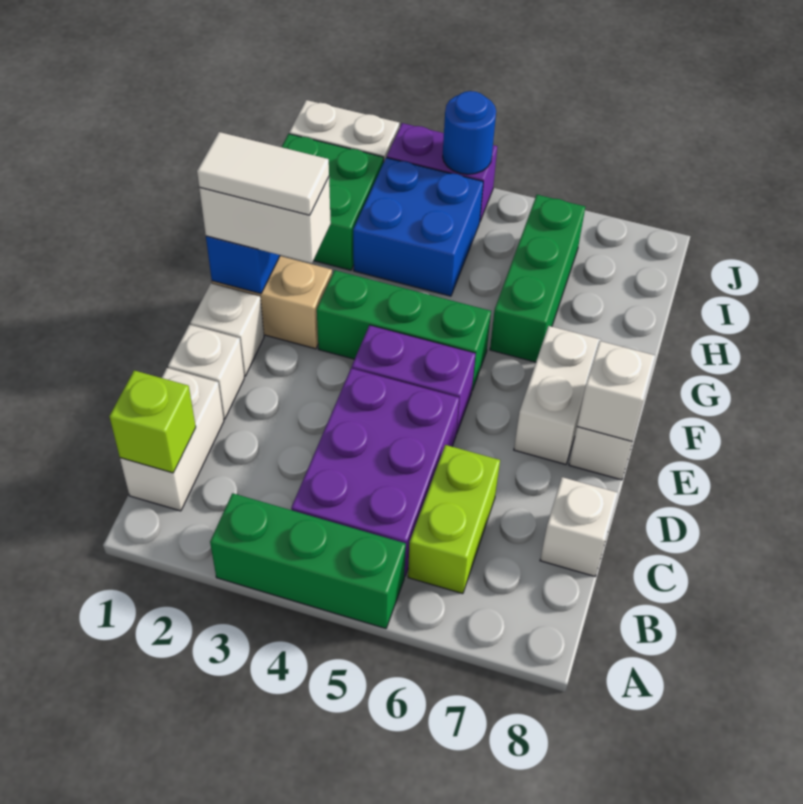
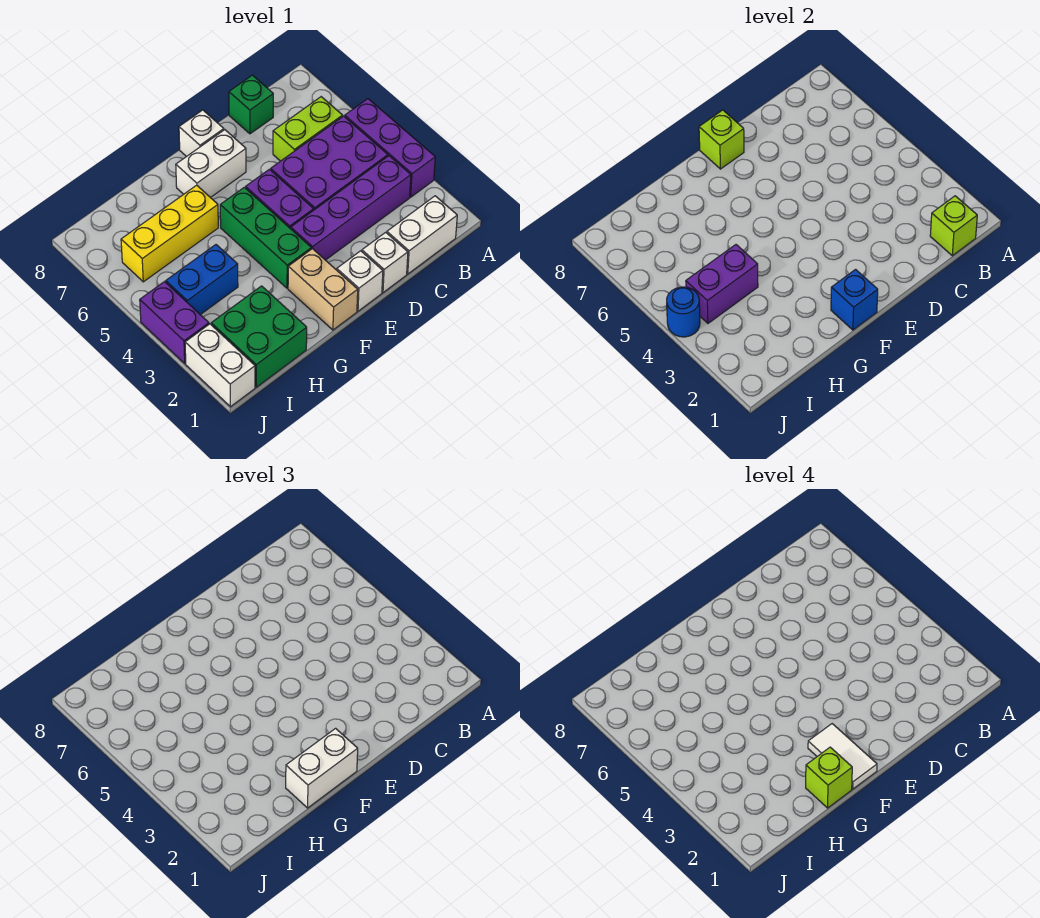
green brick A3:A5 level 1 -> purple brick A3:A5 level 1
none -> purple brick B3:E3 level 1
white brick C8 level 1 -> green brick C8 level 1
white brick E8 level 2 -> lime brick E8 level 2
white brick F1:F2 level 3 -> white brick F1:G1 level 3
none -> lime brick G1 level 4
green brick G6:I6 level 1 -> yellow brick G6:I6 level 1
blue brick H3:I4 level 1 -> blue brick H4:I4 level 1
none -> purple brick H4:I4 level 2

